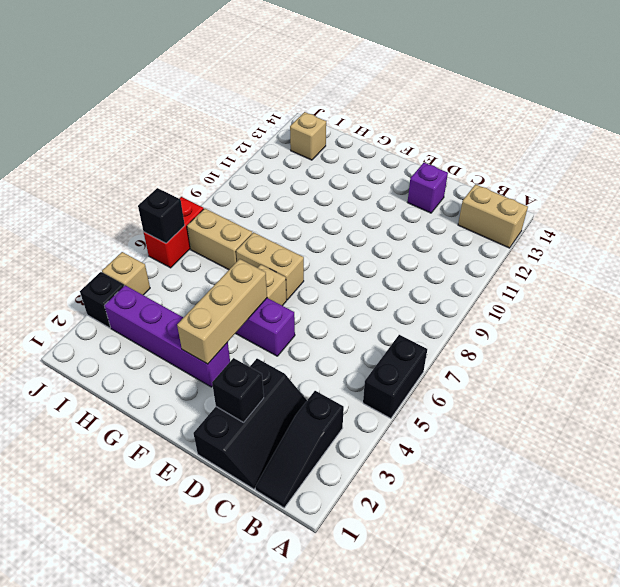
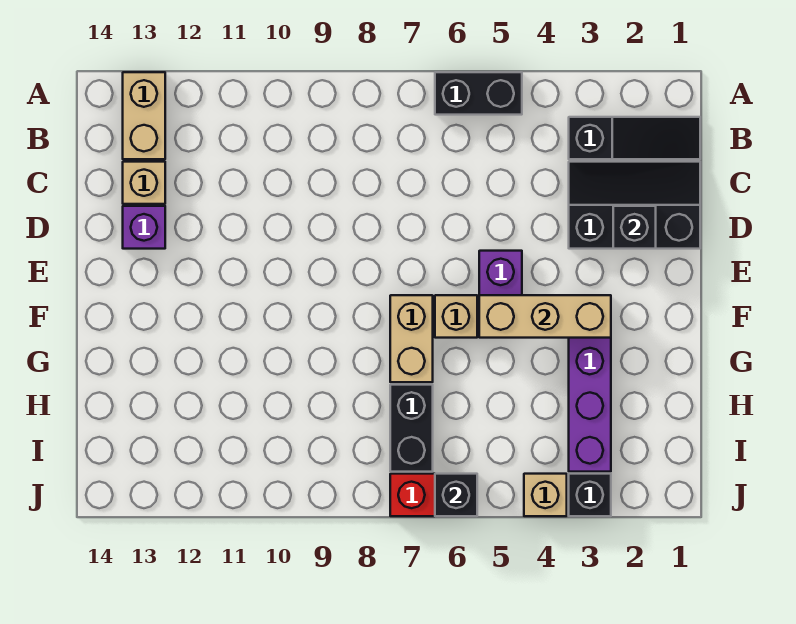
tan brick H7:I7 level 1 -> black brick H7:I7 level 1
tan brick I13 level 1 -> tan brick C13 level 1

